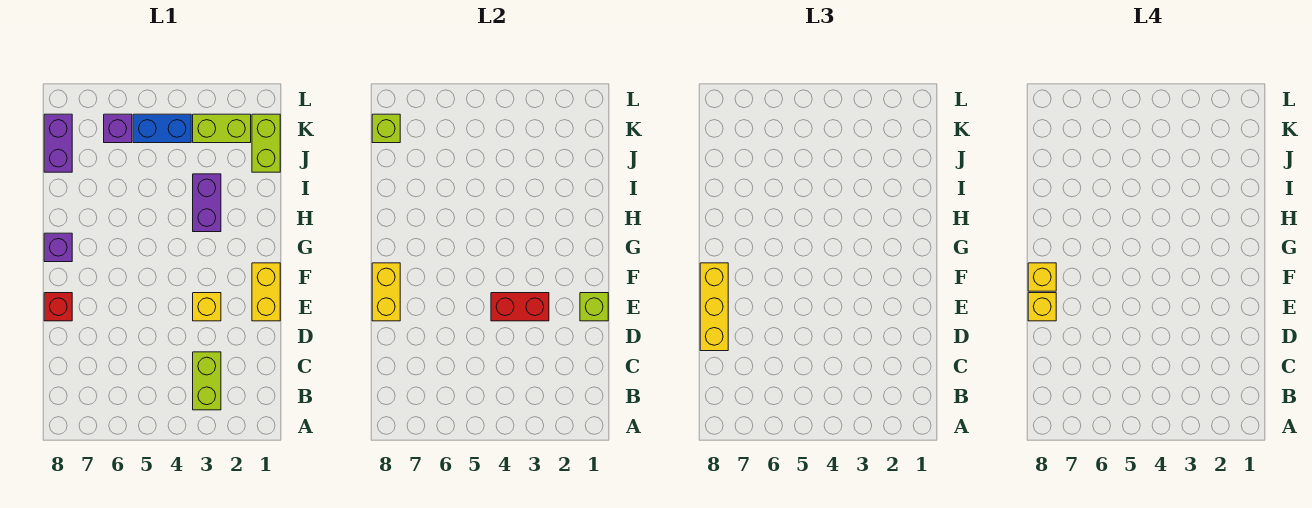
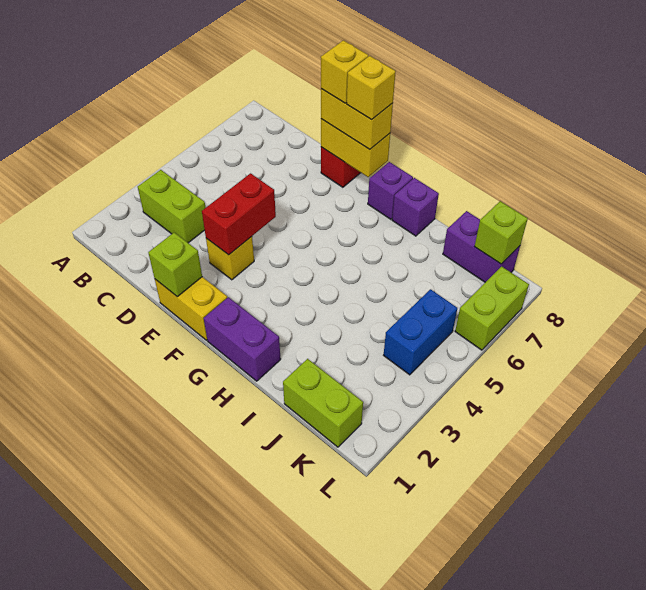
yellow brick D8:F8 level 3 -> yellow brick E8:F8 level 3
purple brick H3:I3 level 1 -> purple brick G1:H1 level 1
lime brick K2:K3 level 1 -> lime brick L6:L7 level 1
purple brick K6 level 1 -> purple brick H8 level 1

